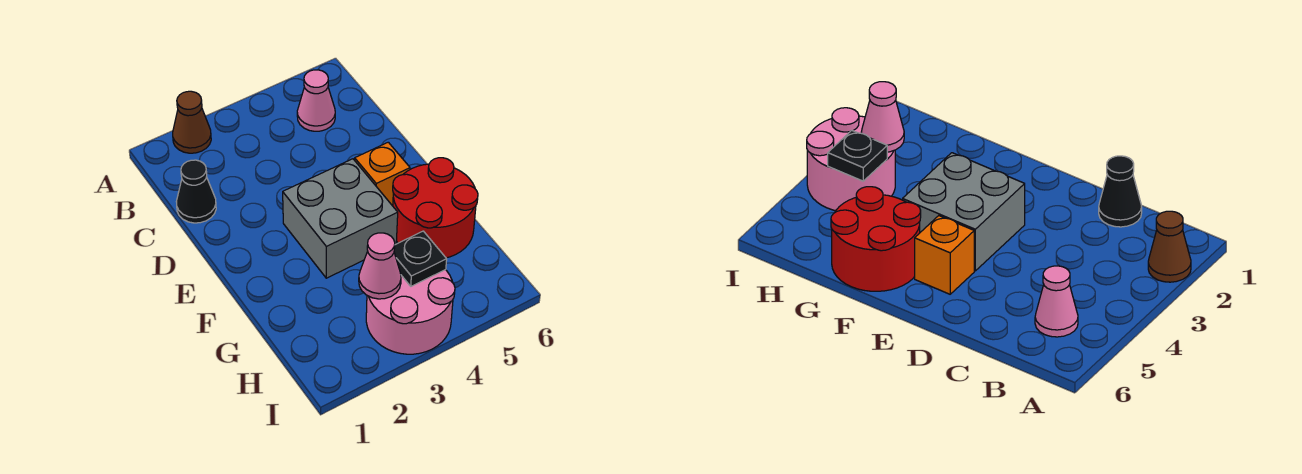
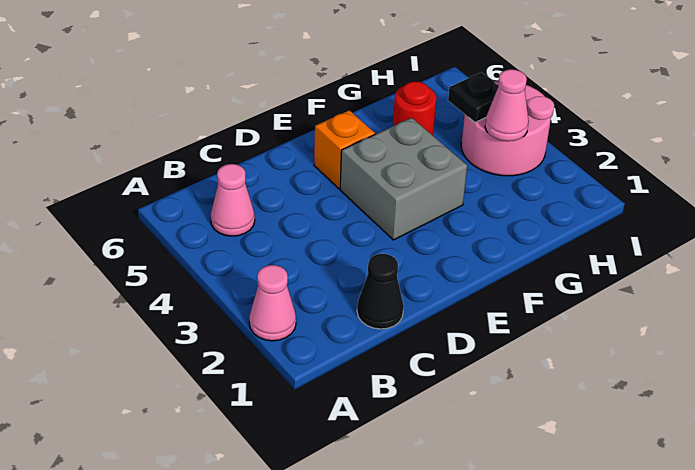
brown cone A2 level 1 -> pink cone A2 level 1
red round brick F5:G6 level 1 -> red round brick G5 level 1

